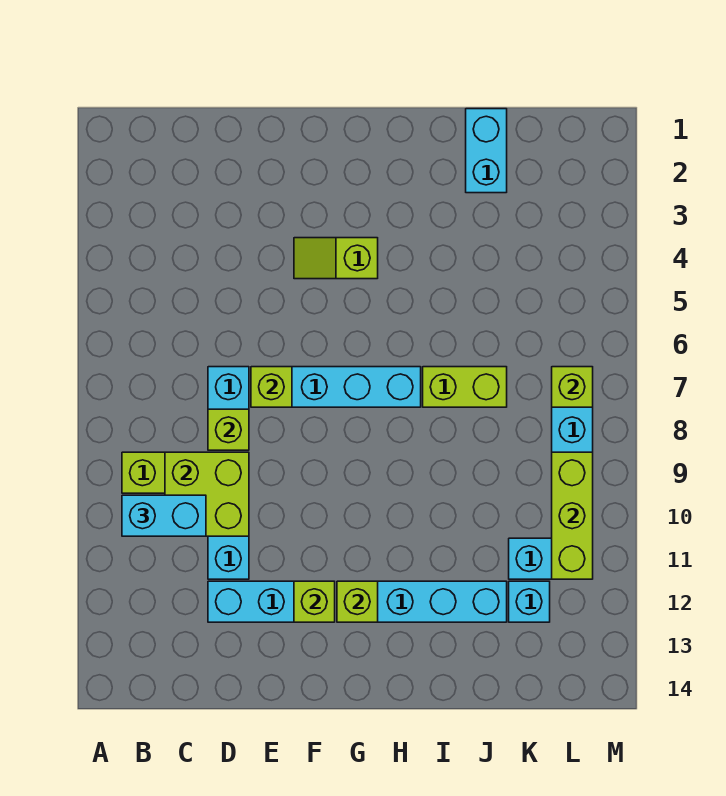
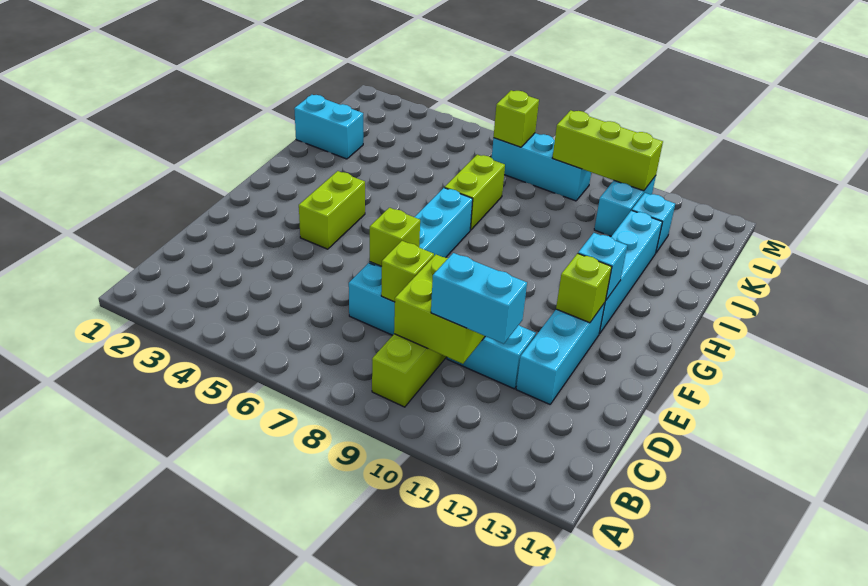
cyan brick B10:C10 level 3 -> cyan brick C10:C11 level 3
lime slope F4:G4 level 1 top G -> lime brick F4:G4 level 1
lime brick G12 level 2 -> cyan brick G12 level 2

